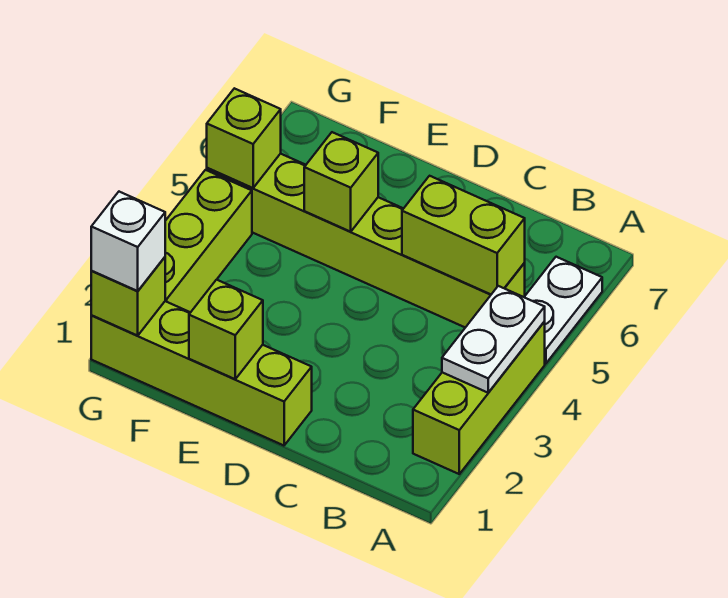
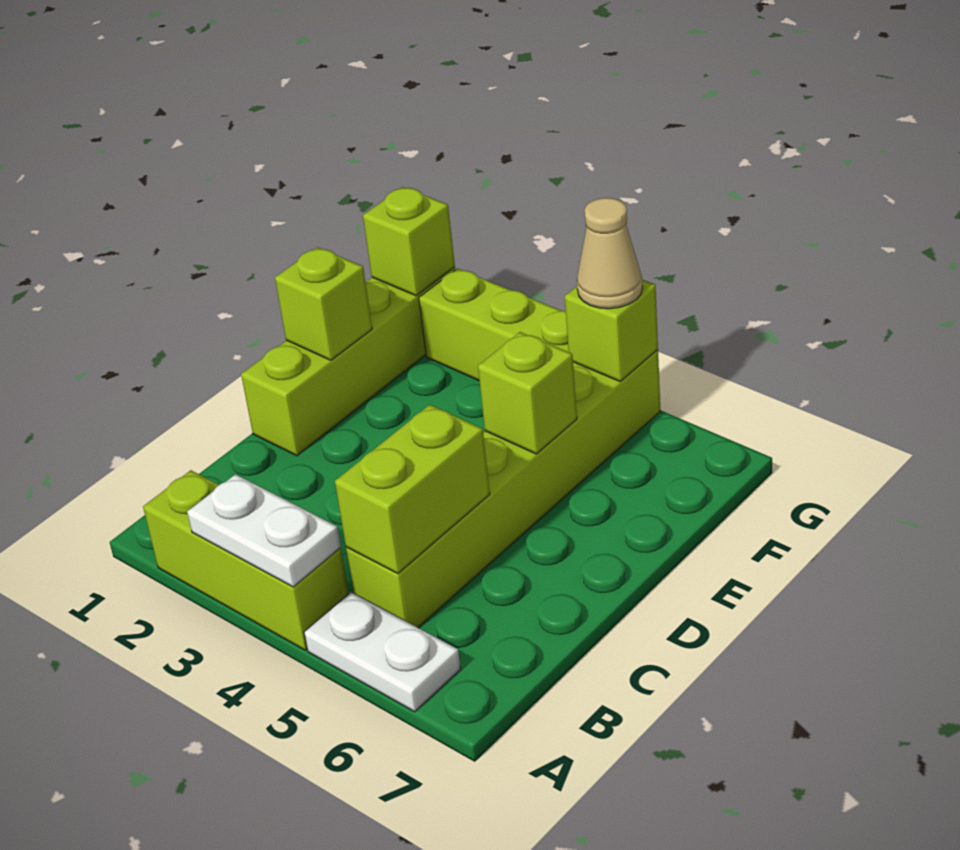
white brick G1 level 3 -> none
none -> tan cone G5 level 3

